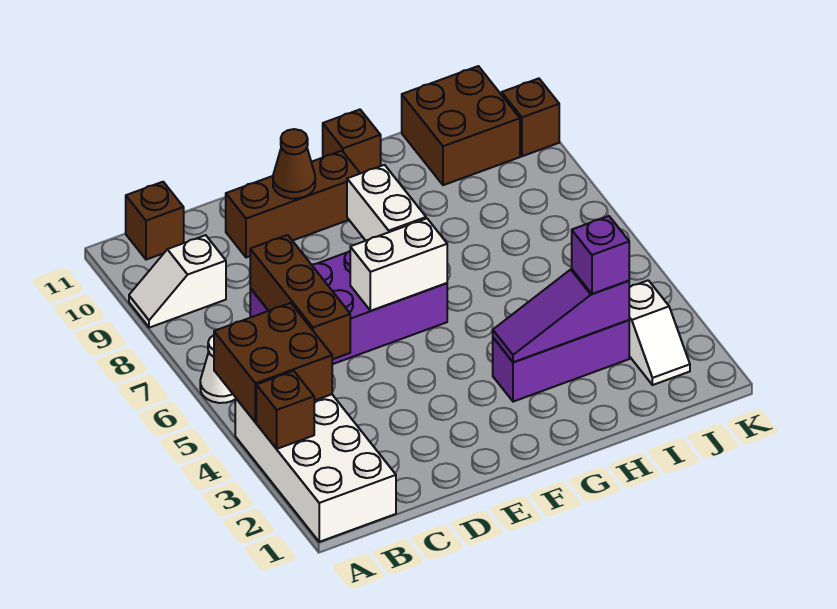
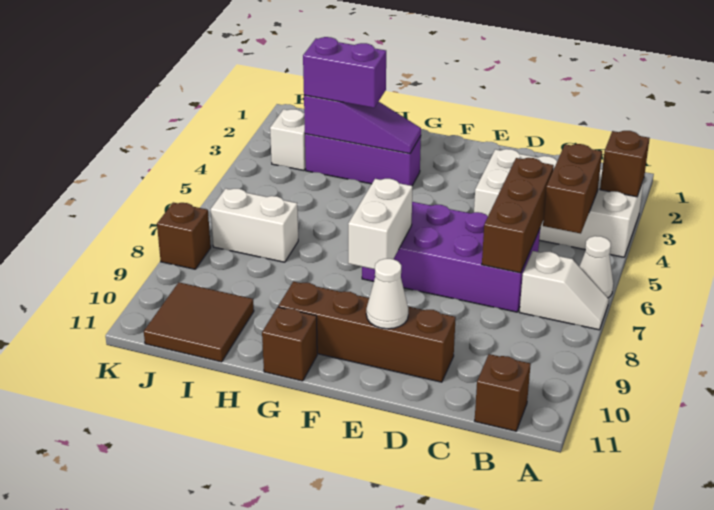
white brick A1:B4 level 1 -> white brick A3:D4 level 1
brown brick A4:B5 level 2 -> brown brick B4:B5 level 2
white slope A9:B9 level 1 top B -> white slope A7:B7 level 1 top B
brown brick D10:F10 level 1 -> brown brick D10:G10 level 1
white brick E6:F6 level 2 -> white brick I7:J7 level 1
brown cone E10 level 2 -> white cone E10 level 2
purple brick I3 level 3 -> purple brick H3:I3 level 3
brown brick I10:J11 level 1 -> brown tile I10:J11 level 1
brown brick K10 level 1 -> brown brick K8 level 1

